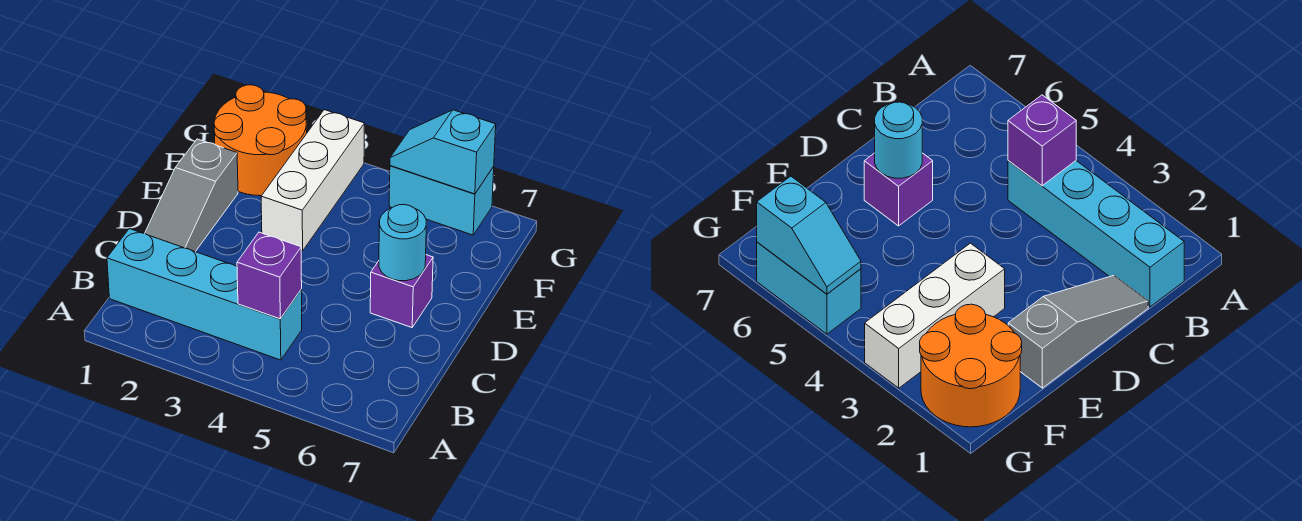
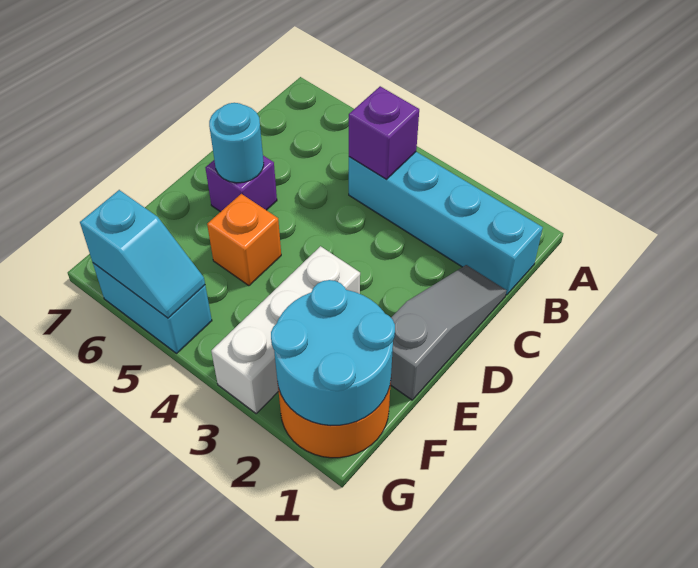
none -> orange brick E5 level 1
none -> cyan round brick F1:G2 level 2

